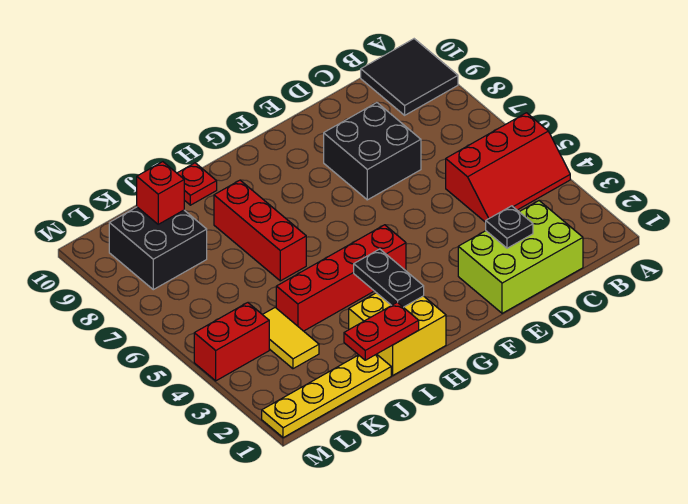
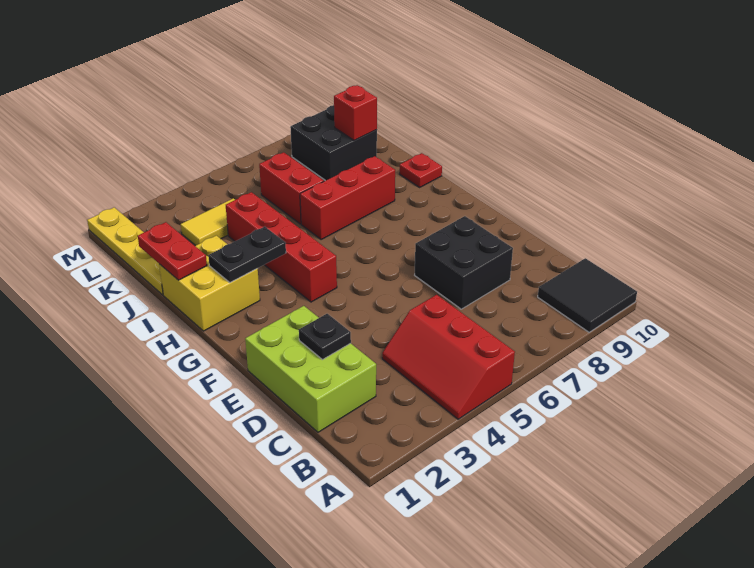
red brick L4:M4 level 1 -> red brick J6:K6 level 1

